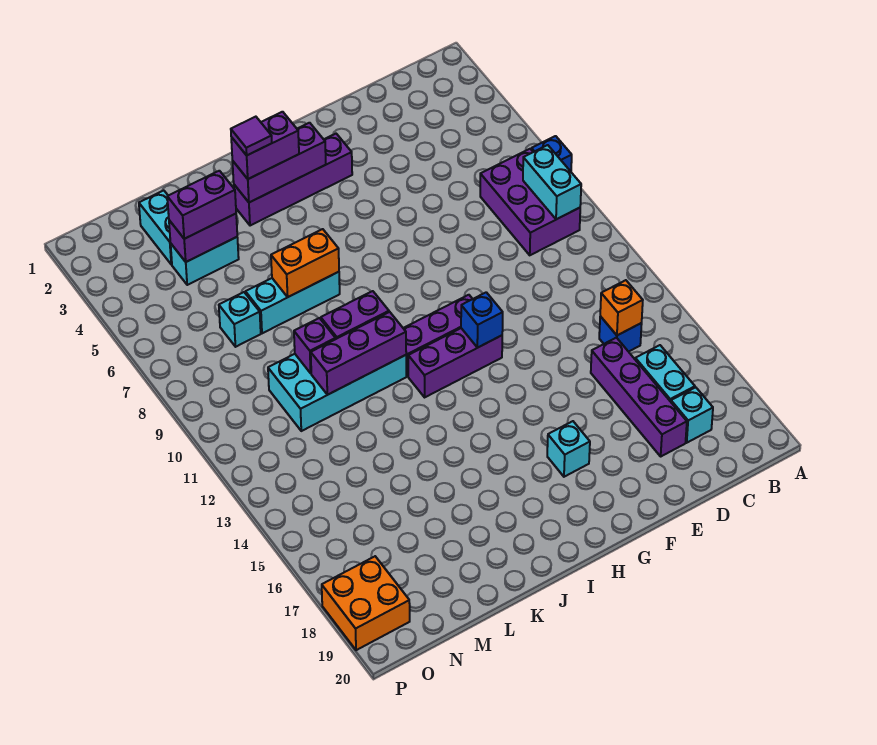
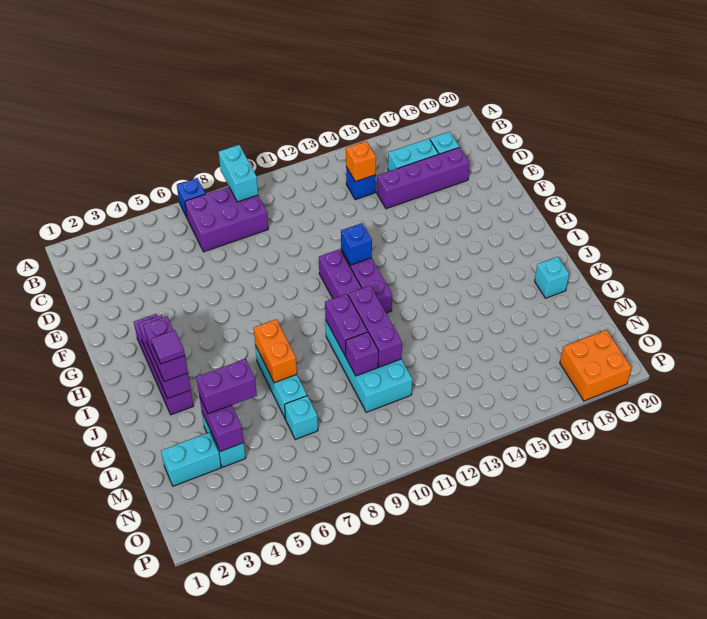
cyan brick B8:B9 level 2 -> cyan brick A9:B9 level 2
cyan brick G17 level 1 -> cyan brick K19 level 1
purple brick L4:M4 level 3 -> purple brick L4:L5 level 3

